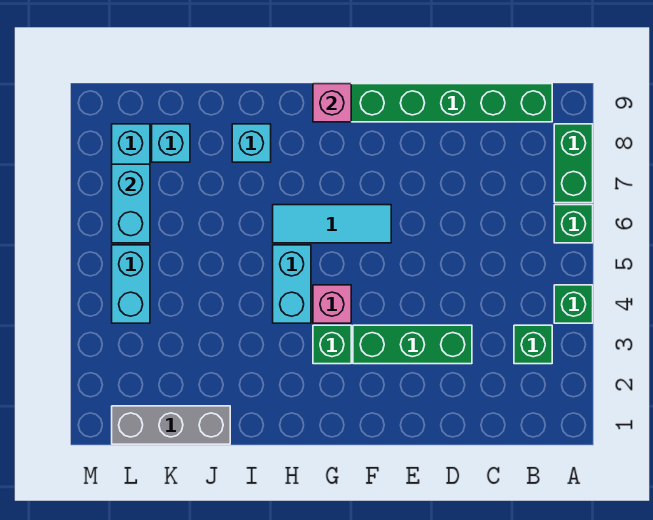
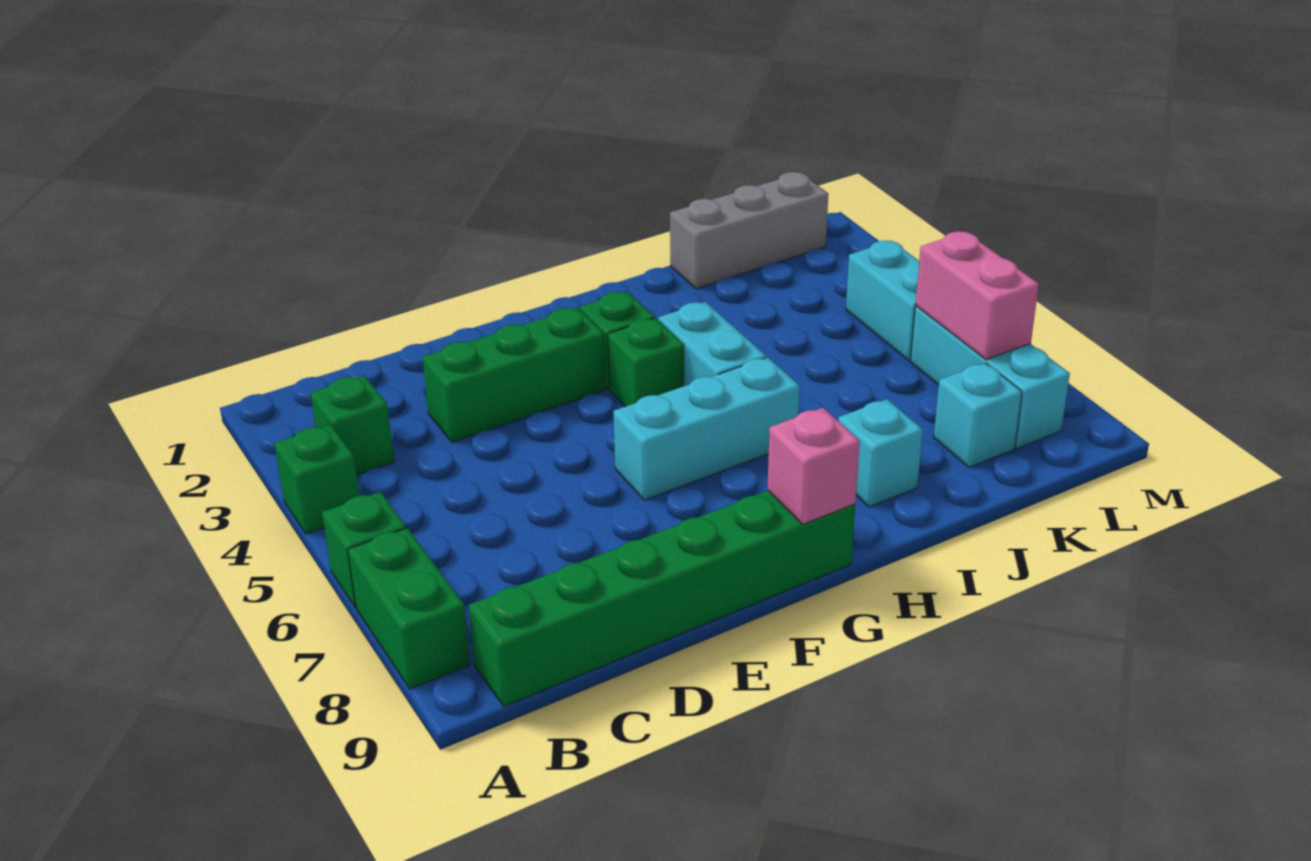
cyan tile F6:H6 level 1 -> cyan brick F6:H6 level 1
pink brick G4 level 1 -> green brick G4 level 1
cyan brick L6:L7 level 2 -> pink brick L6:L7 level 2

